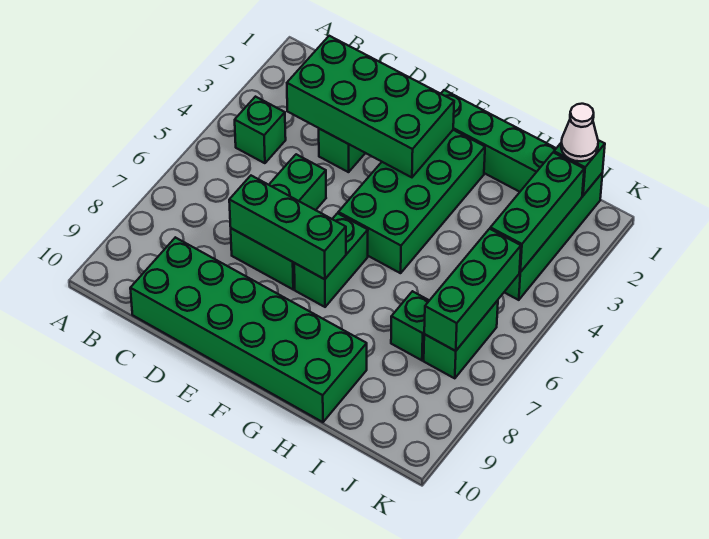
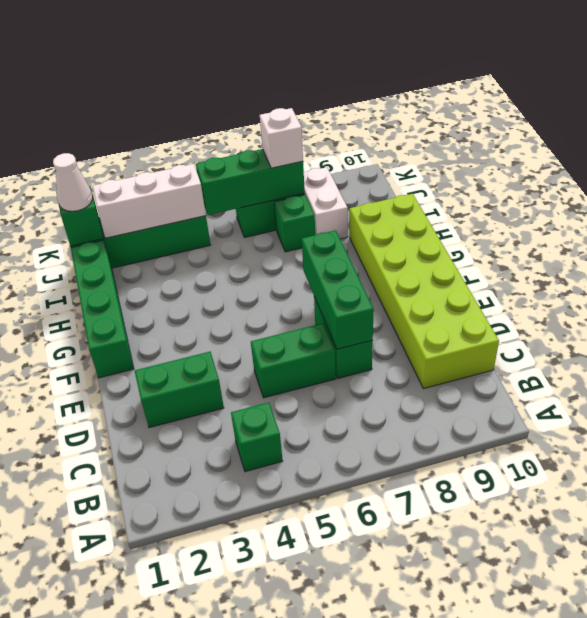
green brick C2:F3 level 2 -> none
green brick C9:H10 level 1 -> lime brick C9:H10 level 1
green brick F2:G5 level 1 -> none
green brick F6:F7 level 1 -> none
none -> white brick I8:J8 level 1
green brick J2:J4 level 2 -> white brick J2:J4 level 2
none -> white brick J7 level 3

